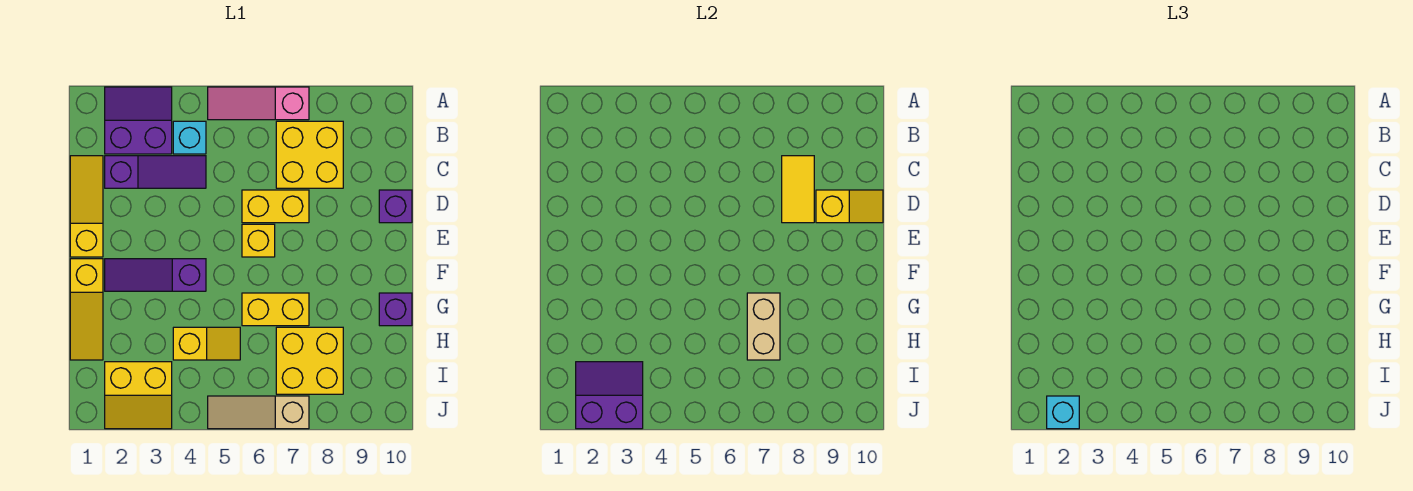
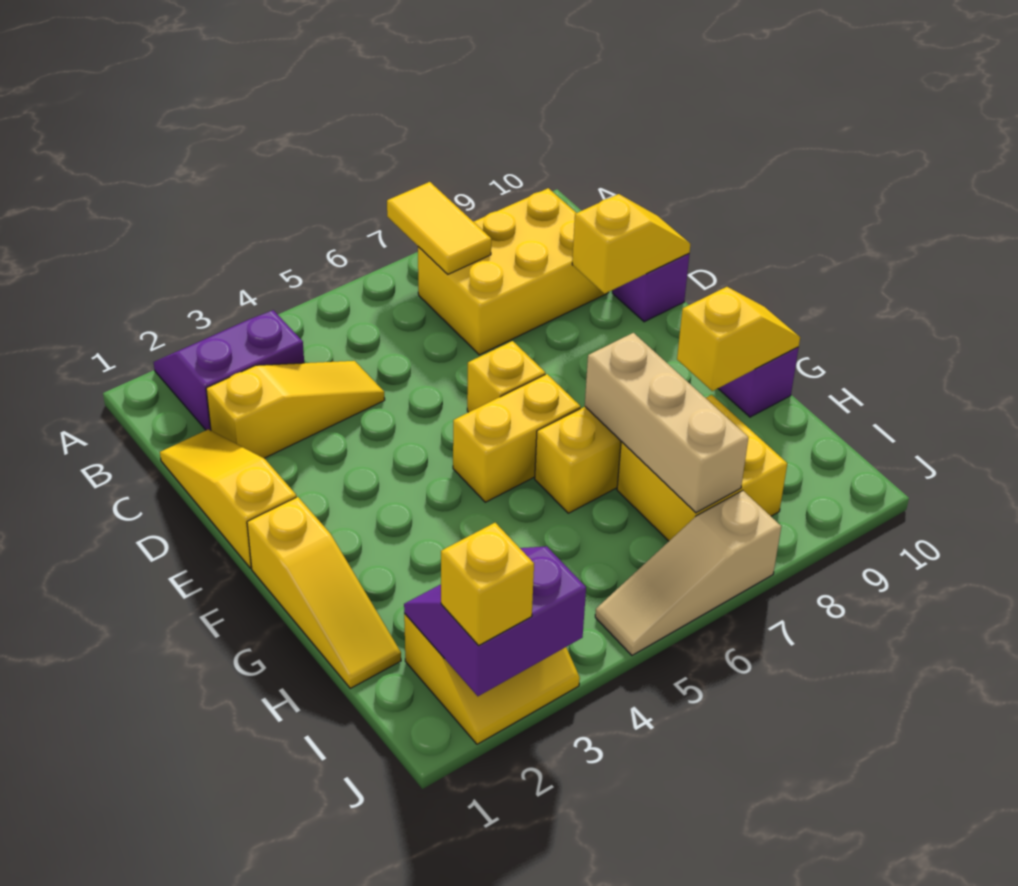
pink slope A5:A7 level 1 top 7 -> none
cyan brick B4 level 1 -> none
yellow brick B7:C8 level 1 -> yellow brick B7:C9 level 1
purple slope C2:C4 level 1 top 2 -> yellow slope C2:C4 level 1 top 2
yellow tile C8:D8 level 2 -> yellow tile A7:B7 level 2
yellow brick D6:D7 level 1 -> yellow brick F5:F6 level 1
purple slope F2:F4 level 1 top 4 -> none
tan brick G7:H7 level 2 -> tan brick G7:I7 level 2
yellow slope H4:H5 level 1 top 4 -> yellow slope G9:G10 level 2 top 9
cyan brick J2 level 3 -> yellow brick J2 level 3

